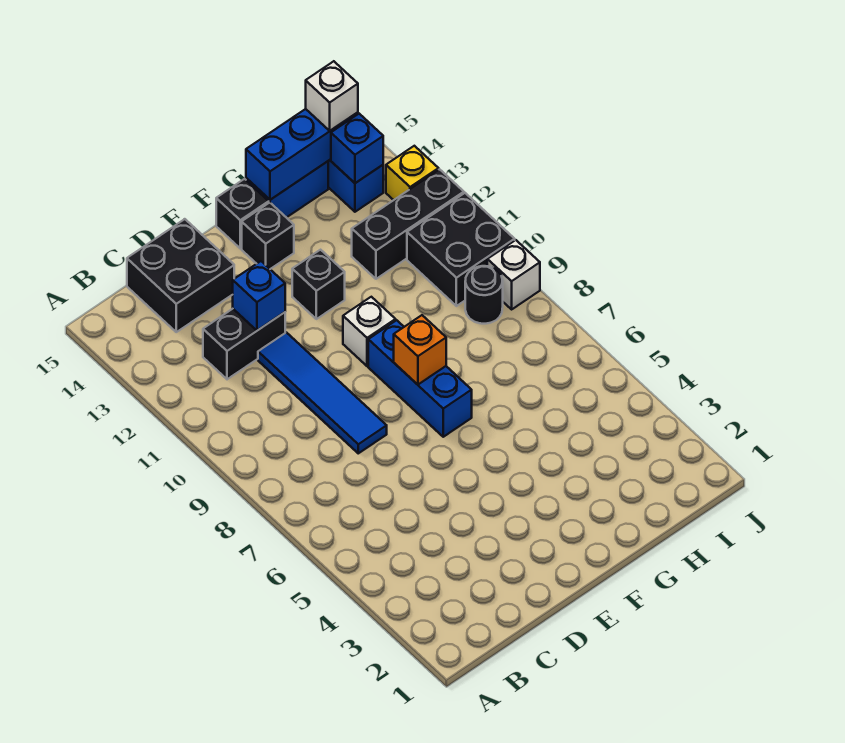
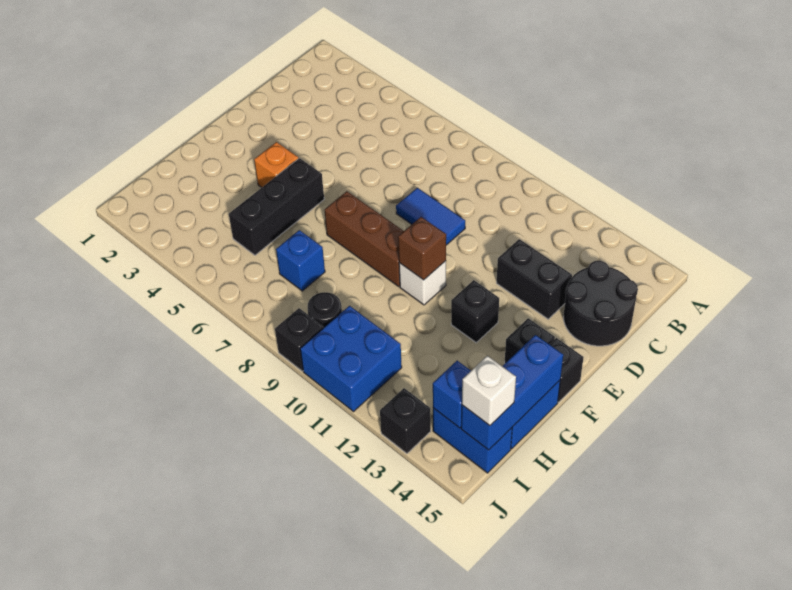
black brick C12:D12 level 1 -> black brick D12:D13 level 1
black brick C14:D15 level 1 -> black round brick C14:D15 level 1
blue tile D8:D11 level 1 -> blue tile D8:D9 level 1
blue brick D12 level 2 -> blue brick H7 level 1
blue brick F7:F9 level 1 -> brown brick F7:F9 level 1
orange brick F8 level 2 -> orange brick F4 level 1
none -> brown brick F10 level 2
black brick H12:J12 level 1 -> black brick F5:H5 level 1
black brick I10:J11 level 1 -> blue brick I10:J11 level 1
white brick J9 level 1 -> black brick J9 level 1
yellow brick J13 level 1 -> black brick J13 level 1

